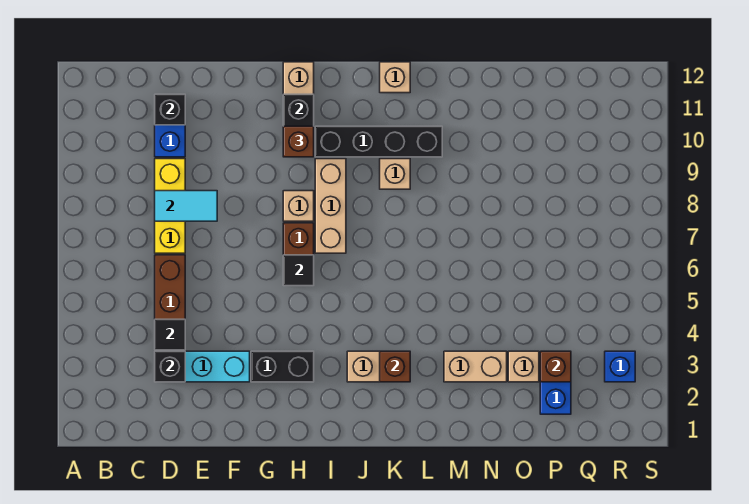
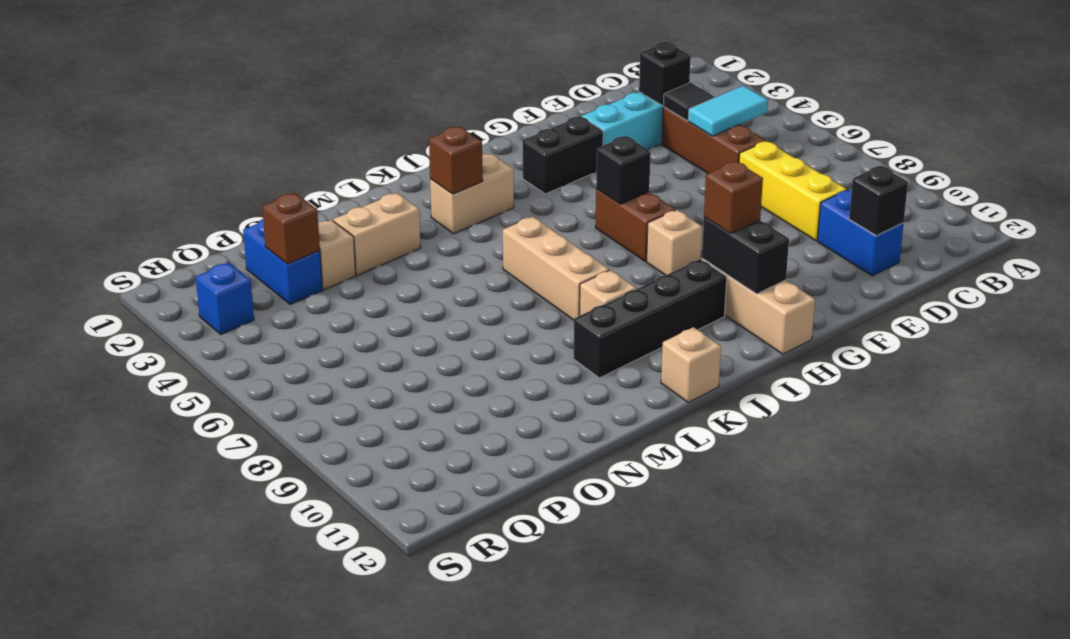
cyan tile D8:E8 level 2 -> cyan tile C5:D5 level 2
black tile H6 level 2 -> black brick H6 level 2
tan brick I7:I9 level 1 -> tan brick K6:K8 level 1

